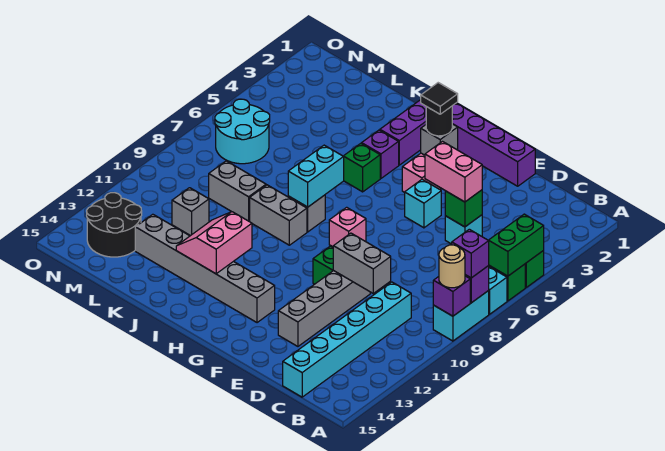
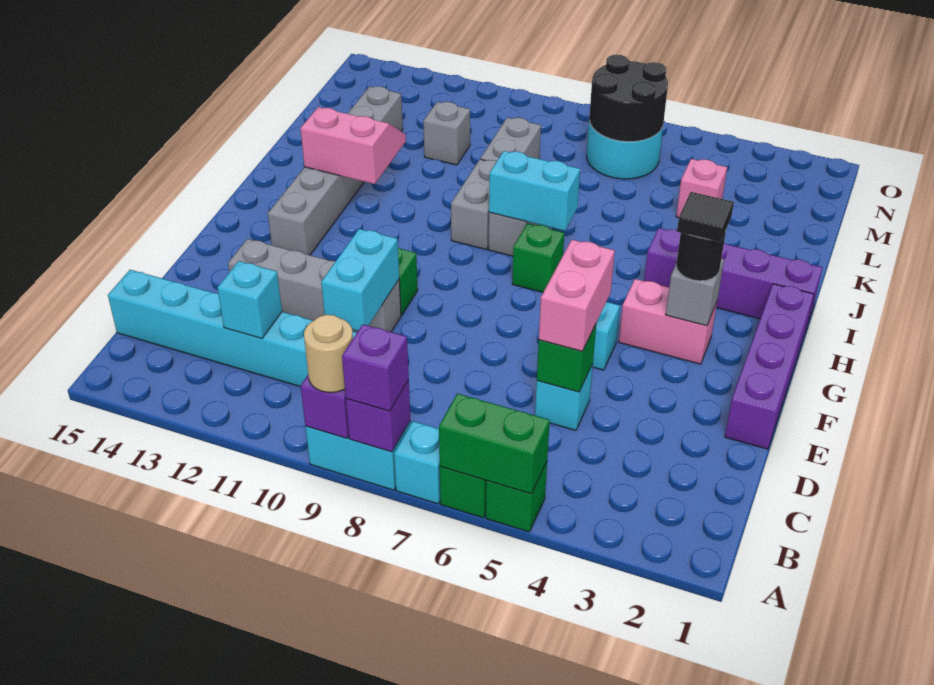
none -> cyan brick C12 level 2
grey brick D10:E10 level 2 -> cyan brick D10:E10 level 2
pink brick G8 level 1 -> pink brick L4 level 1
green brick I5 level 1 -> green brick H7 level 1
black round brick M13:N14 level 1 -> black round brick M6:N7 level 2

